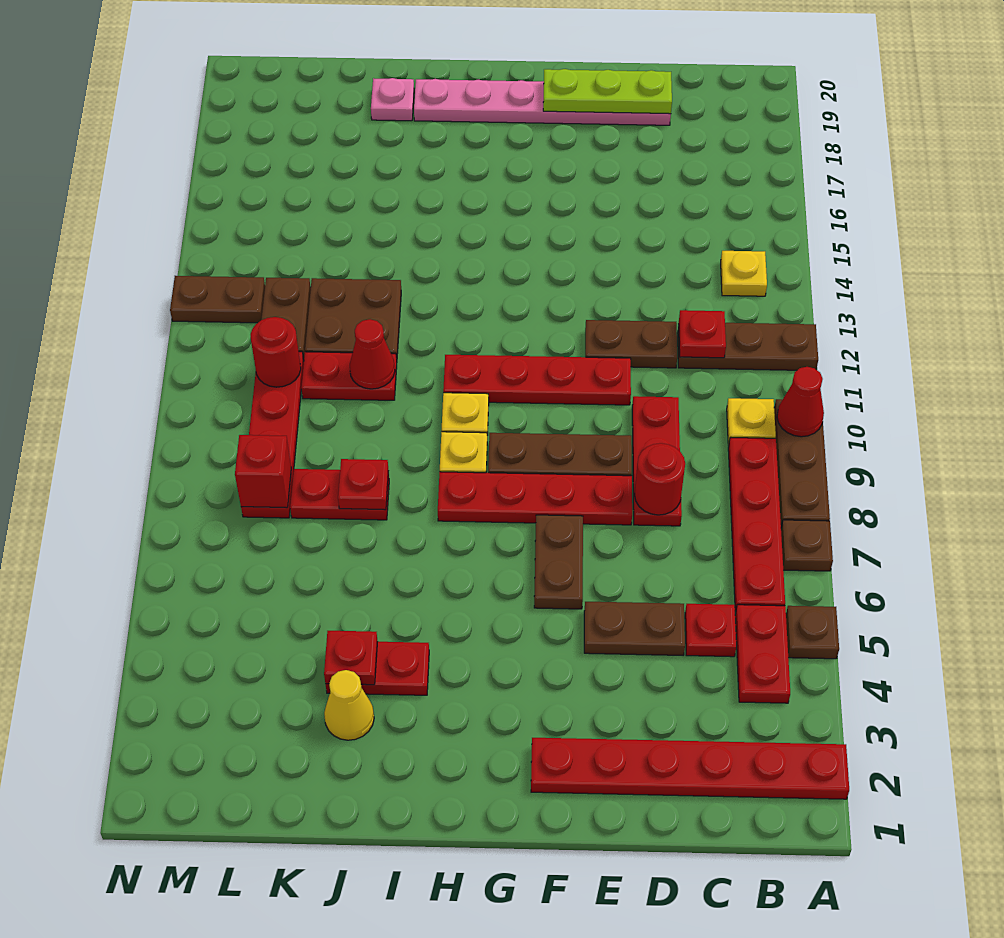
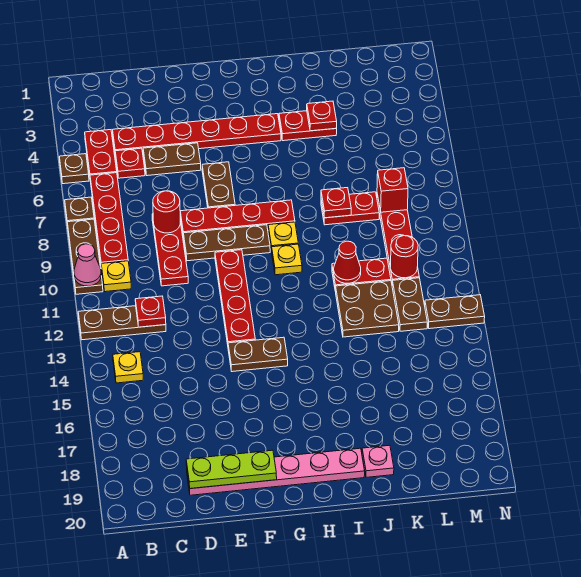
red plate A2:F2 level 1 -> red plate C4:H4 level 1
red cone A10 level 2 -> pink cone A10 level 2
brown plate D12:E12 level 1 -> brown plate F14:G14 level 1
red plate E11:H11 level 1 -> red plate F10:F13 level 1
yellow cone J3 level 1 -> none

